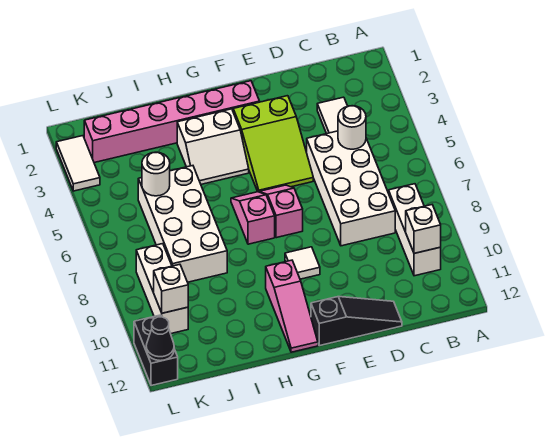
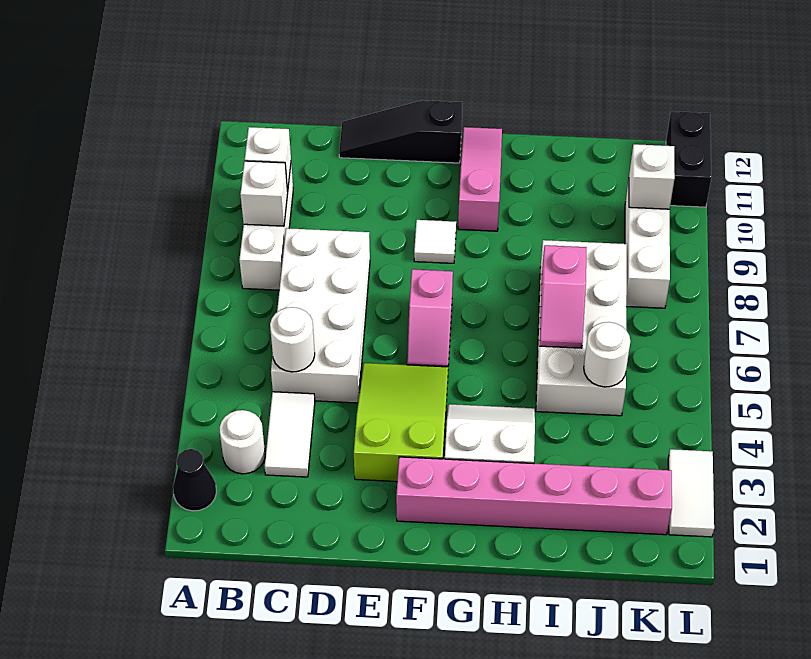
none -> white round brick B3 level 1
none -> white brick B9 level 2
pink slope G6:G7 level 1 top 7 -> pink slope I6:I7 level 2 top 7
black cone L12 level 2 -> black cone A2 level 1

